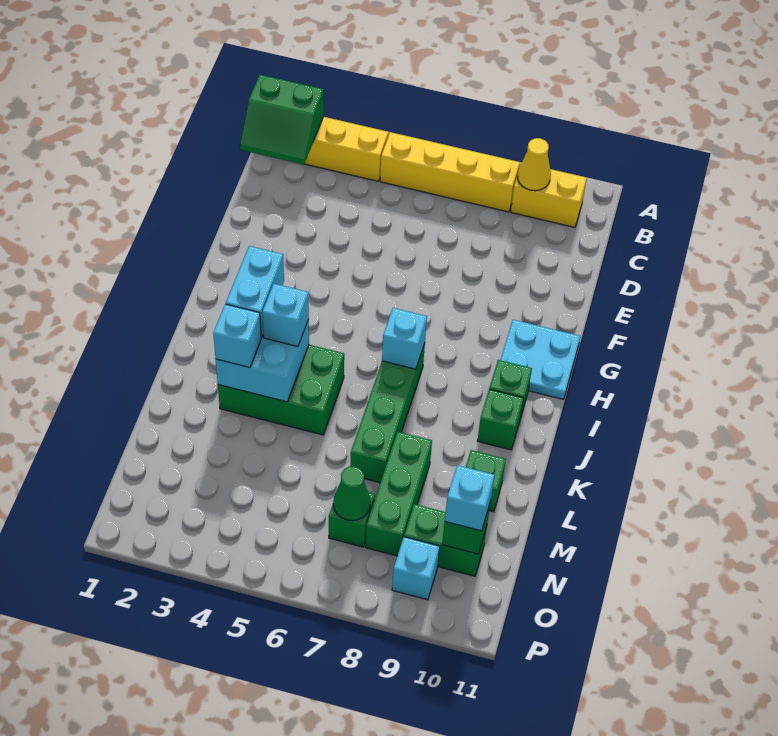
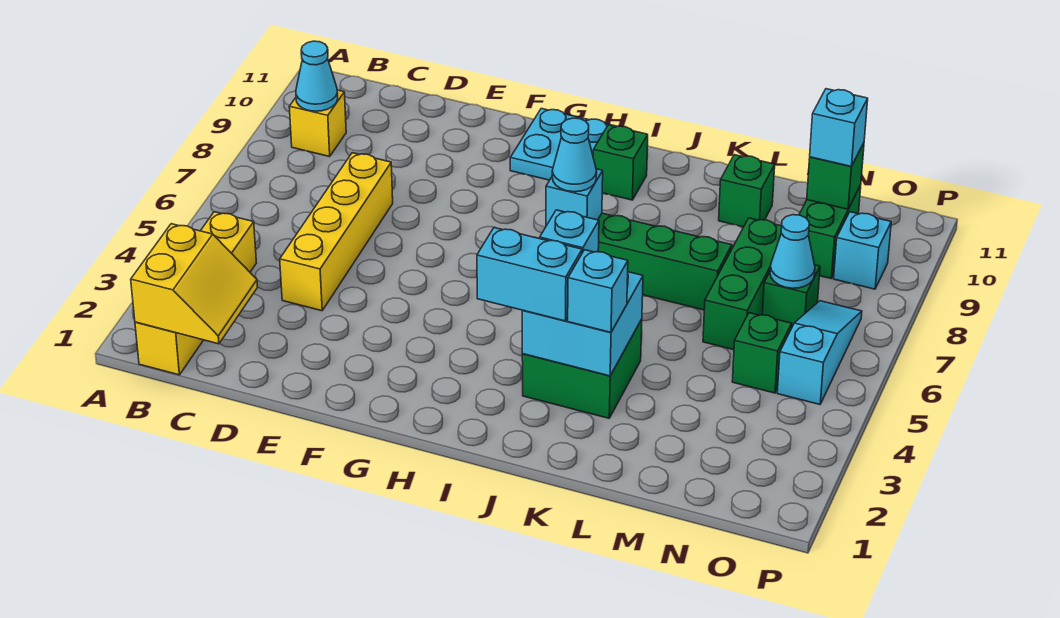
green slope B1:C2 level 2 top B -> yellow slope B1:C2 level 2 top B
yellow brick B5:B8 level 1 -> yellow brick D4:D7 level 1
yellow brick B9:B10 level 1 -> yellow brick B9 level 1
yellow cone B9 level 2 -> cyan cone B9 level 2
none -> cyan cone I7 level 3
green brick J3:K5 level 1 -> green brick J3:K4 level 1
green brick J10 level 1 -> green brick N5 level 1
green brick L8:N8 level 1 -> green brick M6:M8 level 1
green cone N7 level 2 -> cyan cone N7 level 2
none -> cyan slope O5:O7 level 1 top 5

